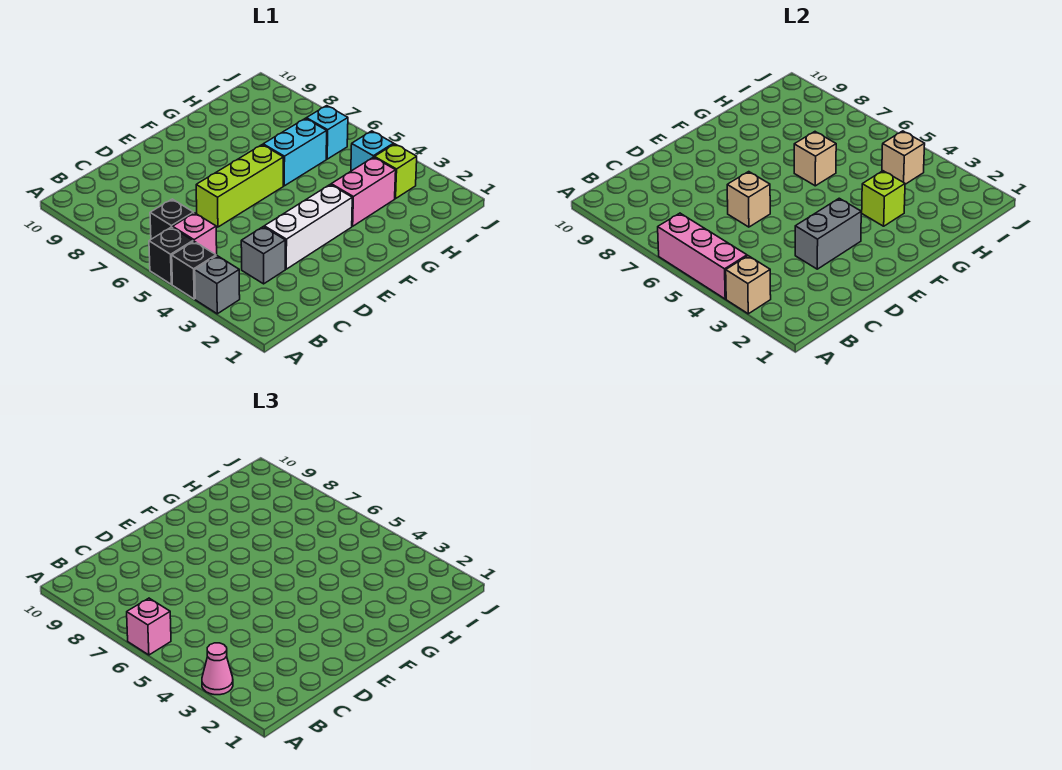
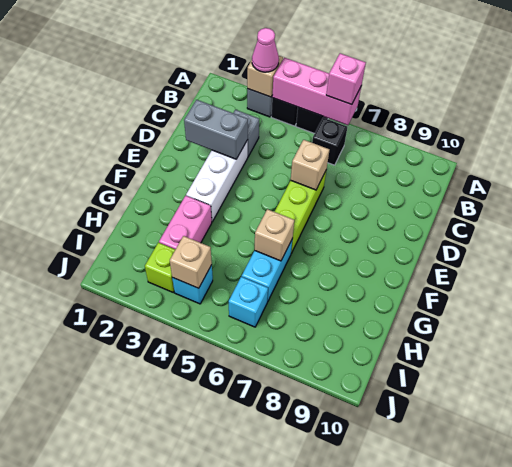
pink brick B5 level 1 -> none
grey brick D3:E3 level 2 -> grey brick D2:D3 level 2
lime brick G3 level 2 -> none

